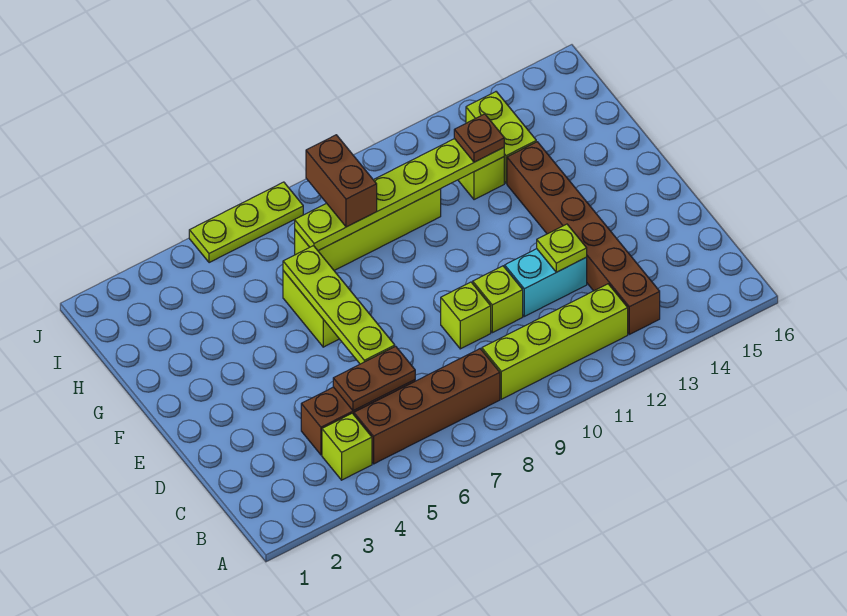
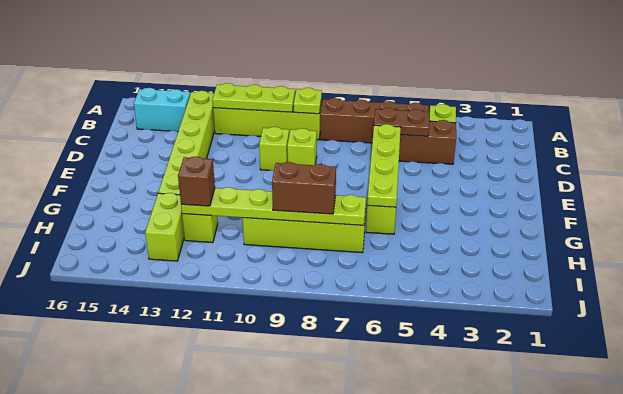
brown brick B13:G13 level 1 -> lime brick B13:G13 level 1
cyan brick D11:D12 level 1 -> cyan brick B14:B15 level 1
lime plate D12 level 2 -> lime plate B9 level 2
brown brick H8:I8 level 3 -> brown brick H8:H9 level 3
brown plate H12 level 3 -> brown brick H12 level 3
lime plate J5:J7 level 1 -> lime plate B10:B12 level 2

